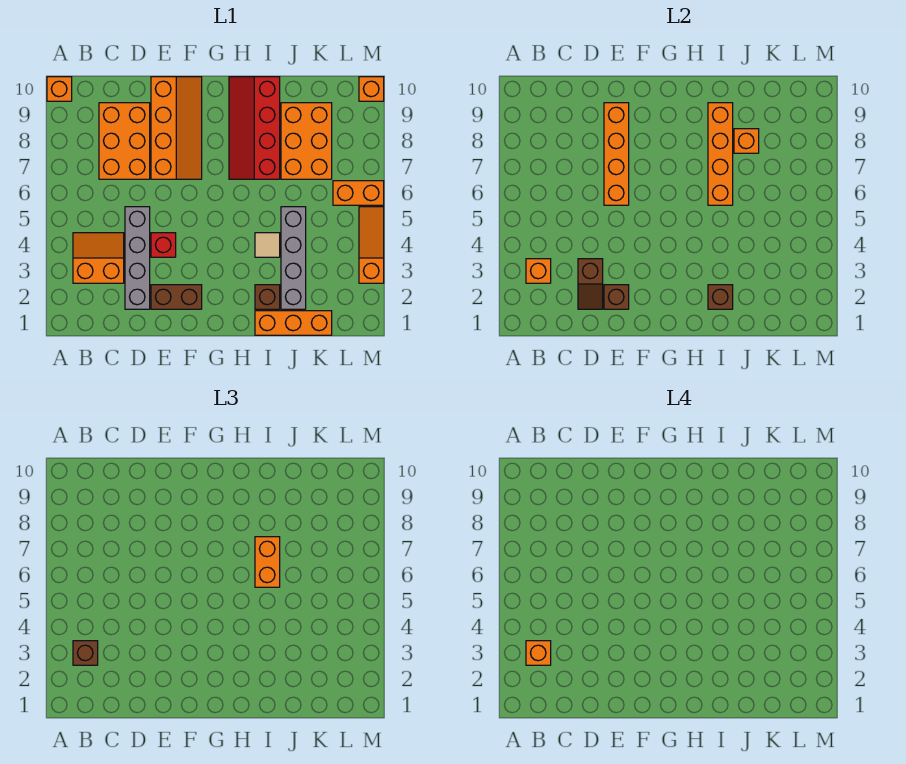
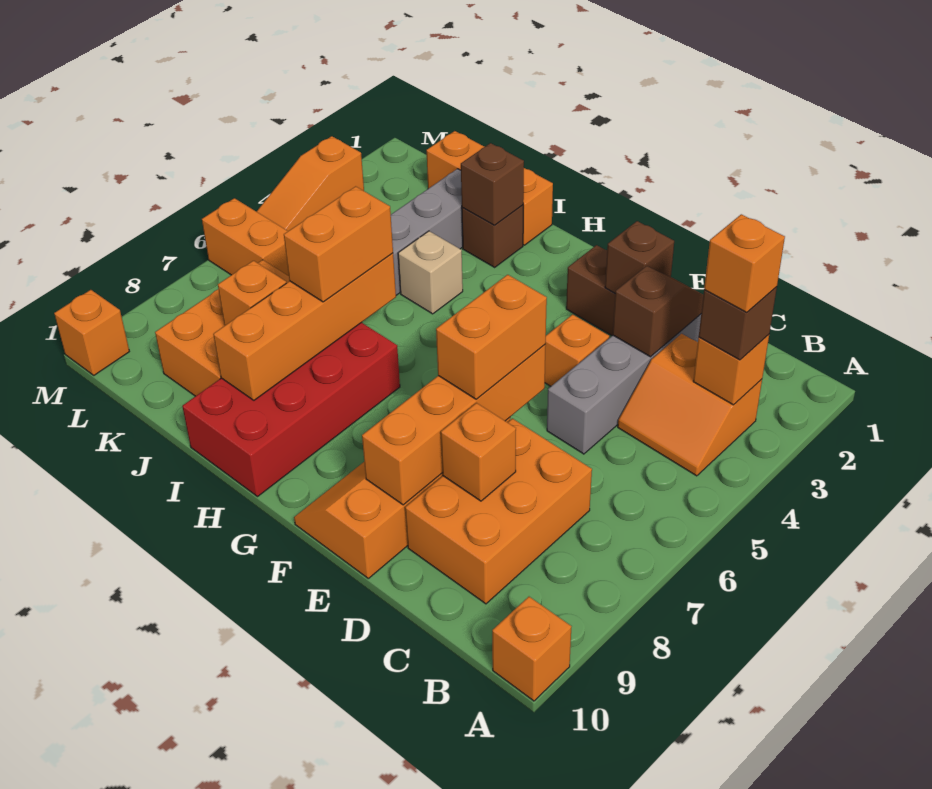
none -> orange brick D8 level 2
red brick E4 level 1 -> orange brick E4 level 1
none -> orange brick E6:E7 level 3
red slope H7:I10 level 1 top I -> red brick H7:I10 level 1
tan tile I4 level 1 -> tan brick I4 level 1

